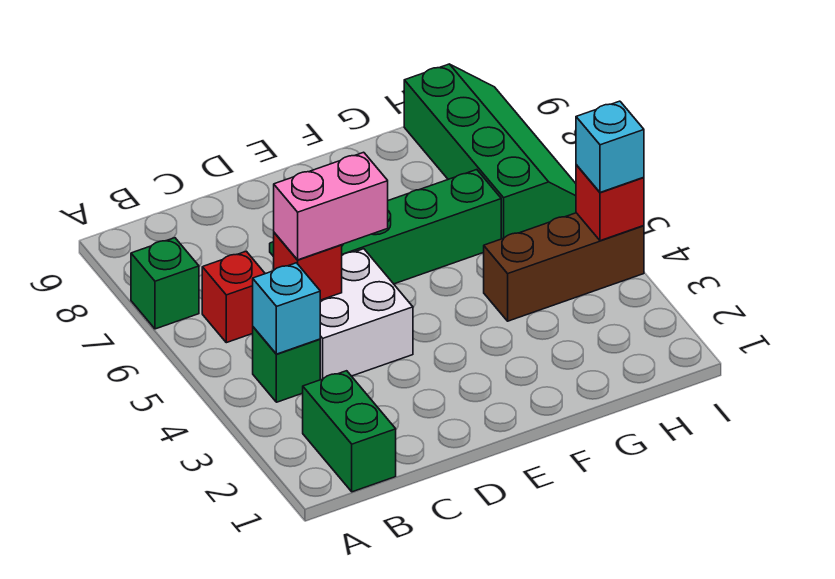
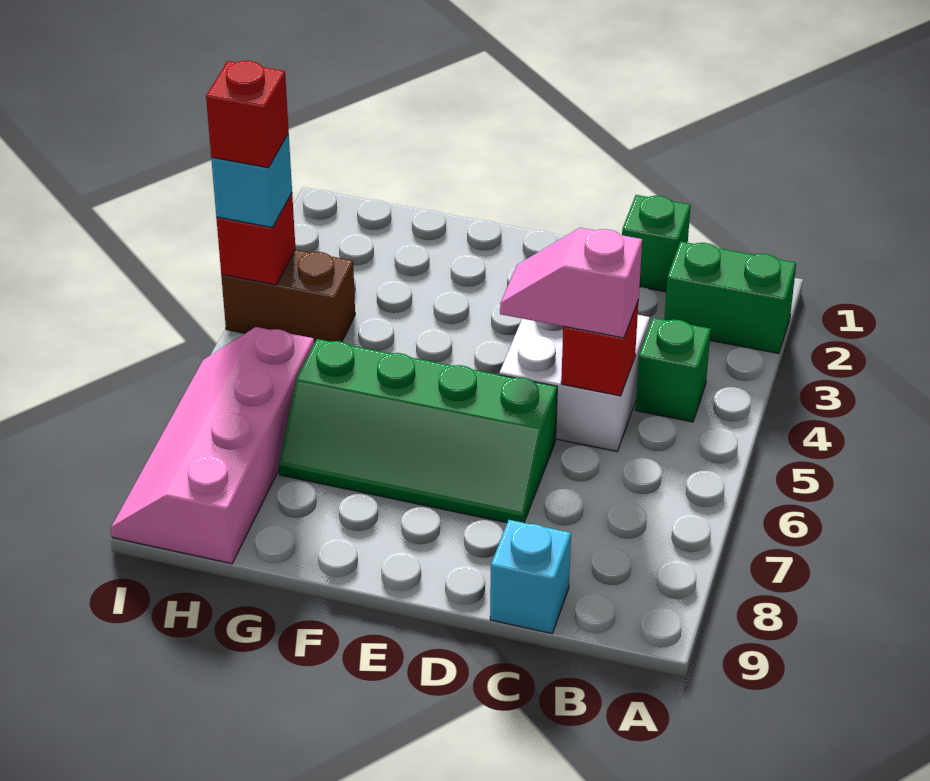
green brick A7 level 1 -> green brick C1 level 1
green brick B1:B2 level 1 -> green brick A2:B2 level 1
cyan brick B4 level 2 -> cyan brick C9 level 1
red brick B6 level 1 -> red brick I4 level 4
pink brick C5:D5 level 3 -> pink slope C5:D5 level 3 top C
brown brick G4:I4 level 1 -> brown brick H4:I4 level 1
green slope H6:I9 level 1 top H -> pink slope H6:I9 level 1 top H

